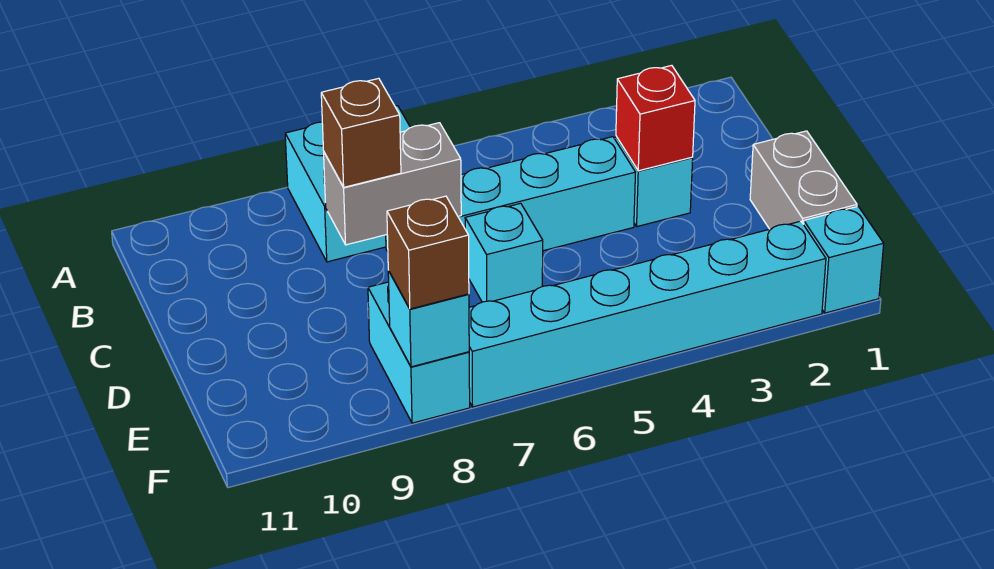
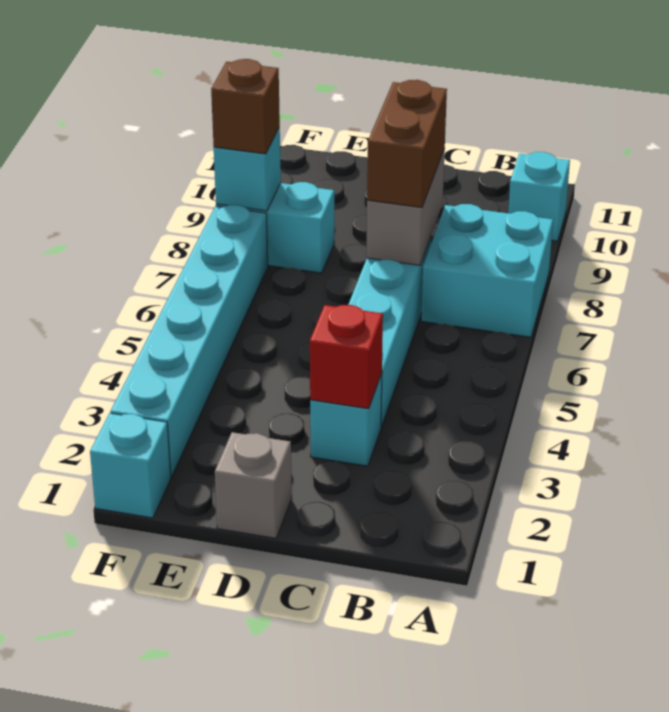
brown brick C8 level 3 -> brown brick C7:C8 level 3
grey brick D1:E1 level 1 -> grey brick D1 level 1
cyan brick D6 level 1 -> cyan brick A10 level 1

